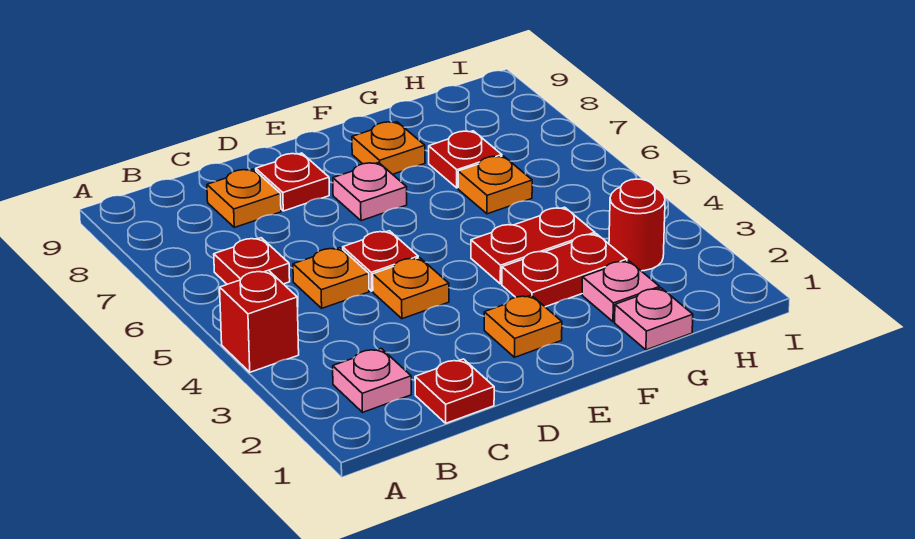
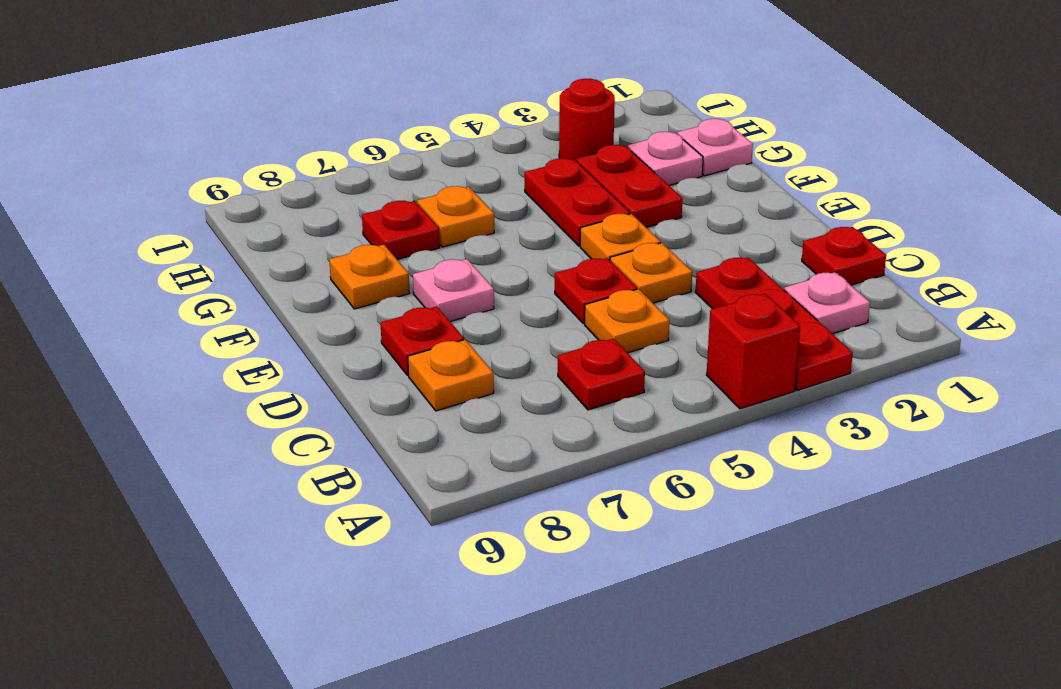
none -> red plate A3:C3 level 1
orange plate E2 level 1 -> orange plate E4 level 1

